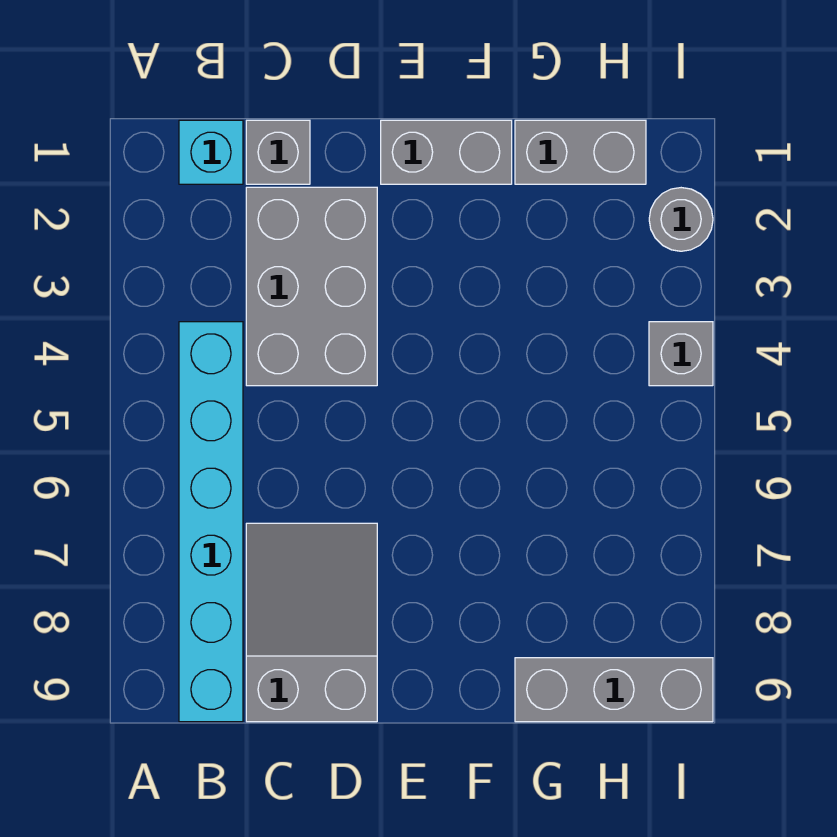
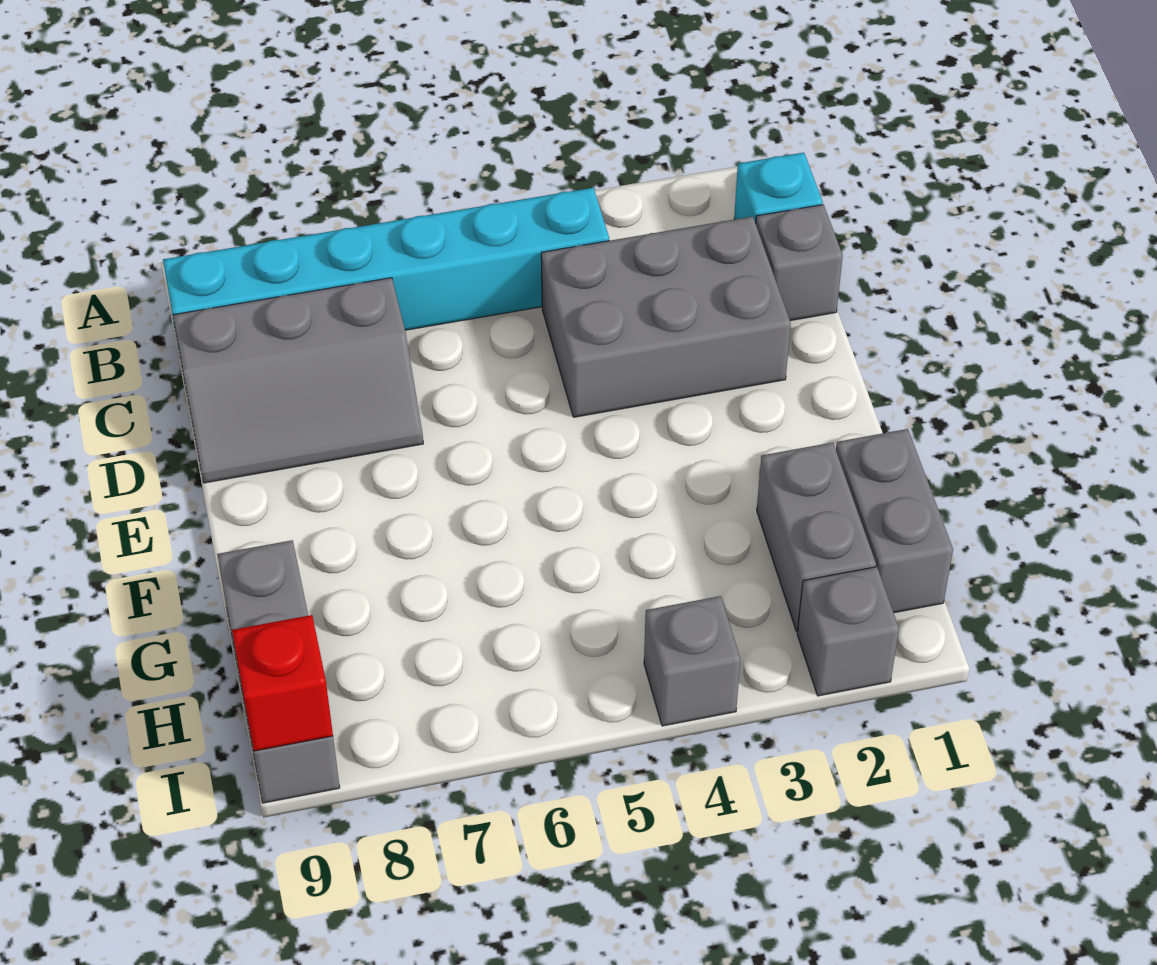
grey slope C7:D9 level 1 top 9 -> grey slope C7:D9 level 1 top C
grey brick E1:F1 level 1 -> grey brick G2:H2 level 1
grey round brick I2 level 1 -> grey brick I2 level 1
none -> red brick I9 level 2

